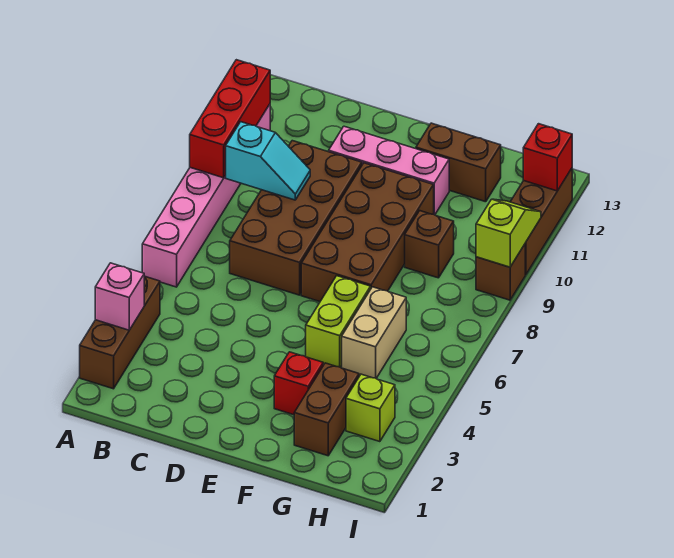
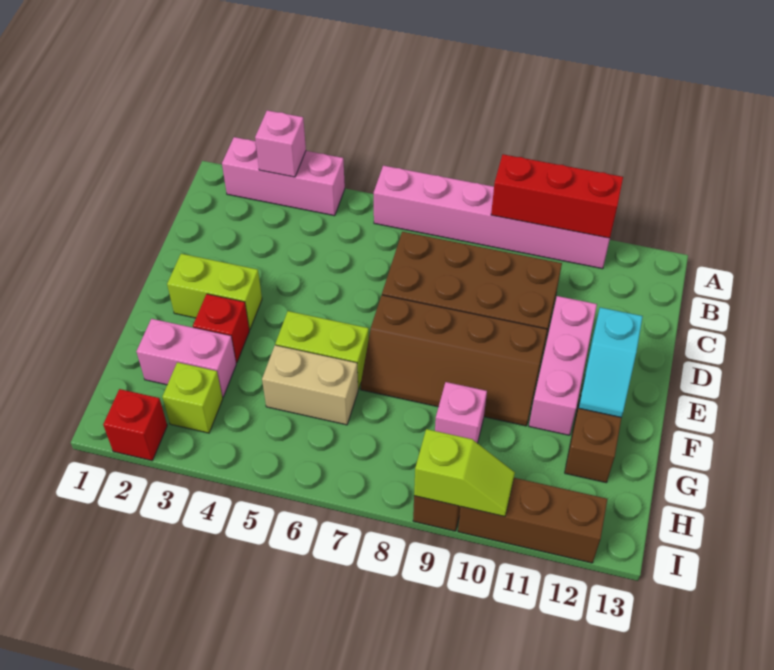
brown brick A2:A4 level 1 -> pink brick A2:A4 level 1
cyan slope B9:C9 level 2 top B -> cyan slope E12:F12 level 2 top E
none -> lime brick E2:E3 level 1
brown brick E7:F10 level 1 -> brown slope E7:F10 level 1 top E
brown brick G2:G3 level 1 -> pink brick G2:G3 level 1
brown brick G9 level 1 -> pink brick G9 level 1
red brick I12 level 2 -> red brick I2 level 1

